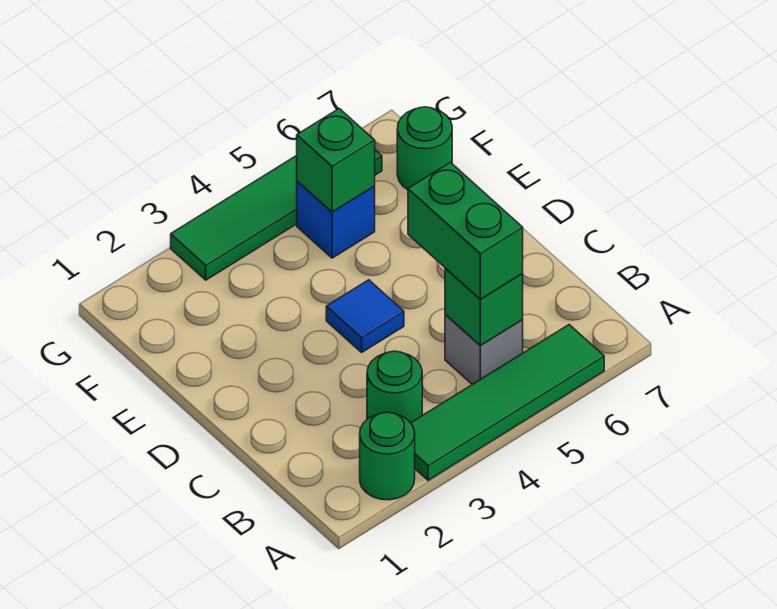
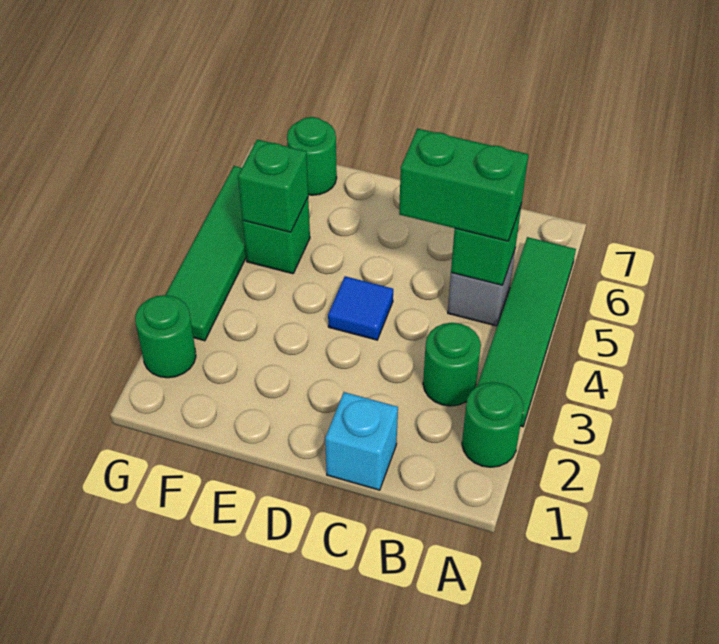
none -> cyan brick C1 level 1
blue brick F5 level 1 -> green brick F5 level 1
none -> green round brick G2 level 1

